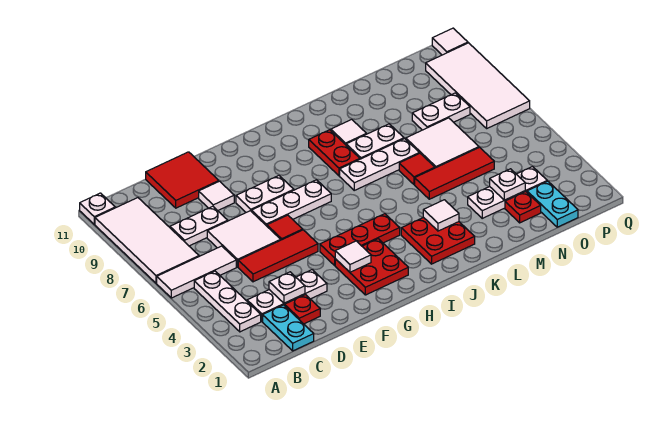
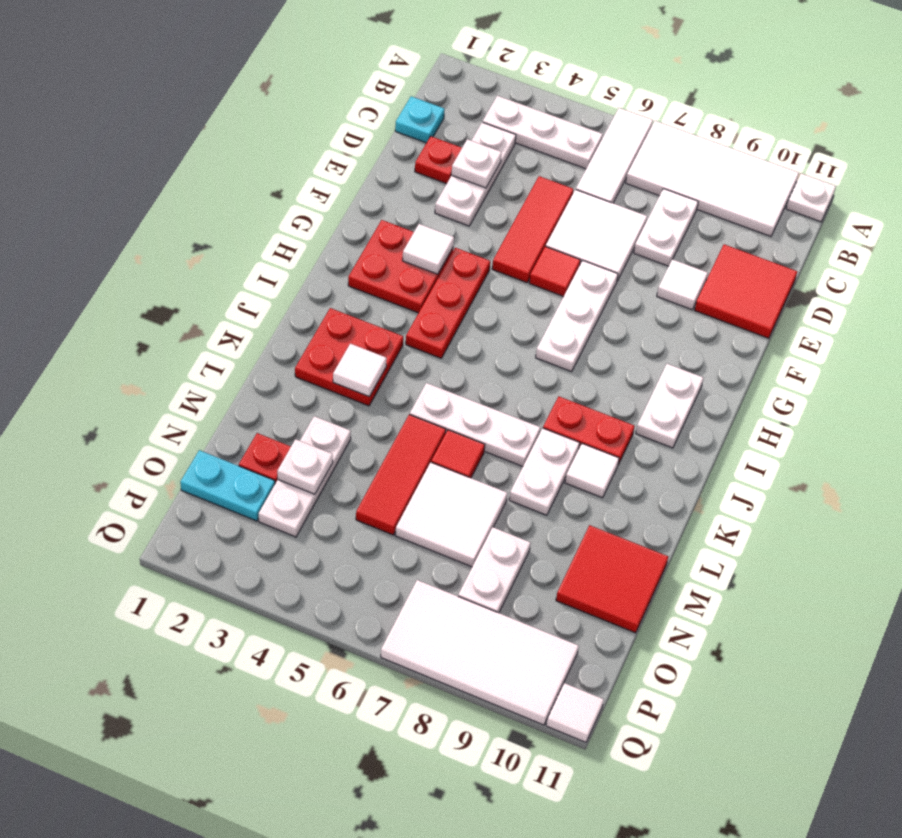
cyan plate C1:C2 level 1 -> cyan plate C1 level 1
white plate F8:G8 level 1 -> white plate H10:I10 level 1
white plate J7:L7 level 1 -> white plate K5:K7 level 1
none -> red tile M10:N11 level 1

